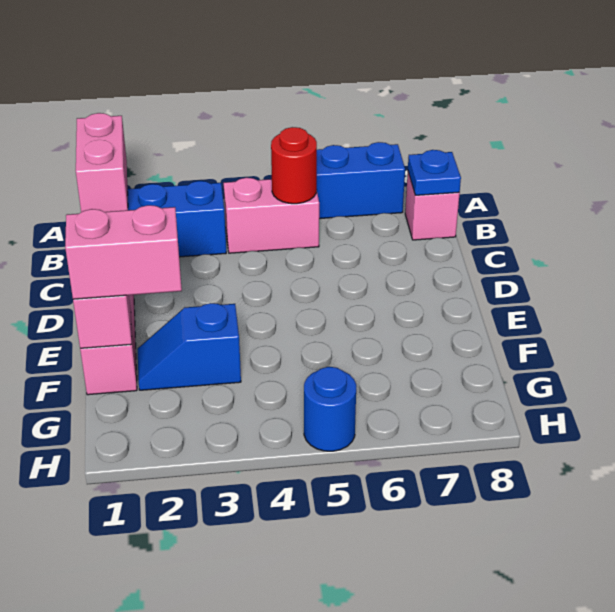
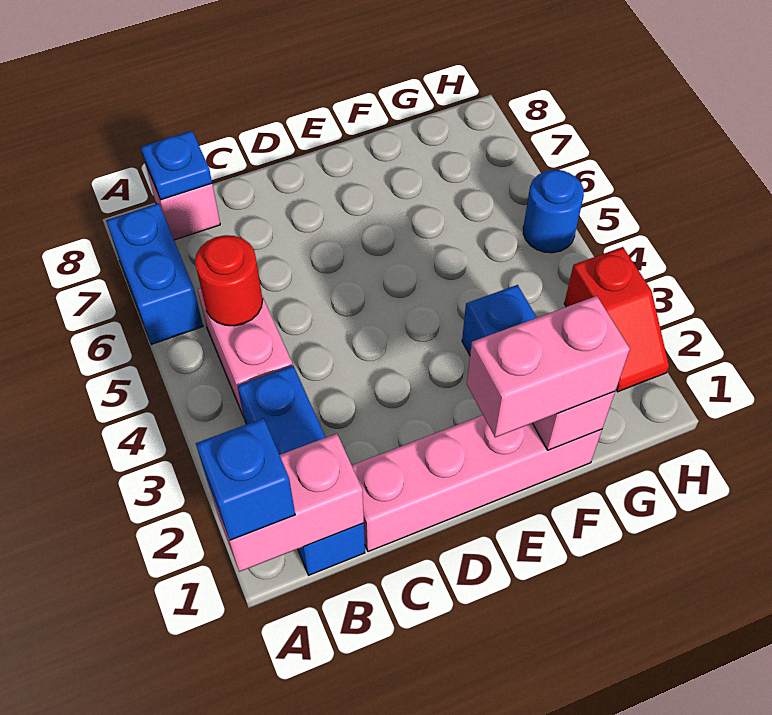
none -> blue brick A1 level 3
pink brick F1:F2 level 3 -> pink brick E1:F1 level 3
none -> red slope H2:H3 level 1 top 3

